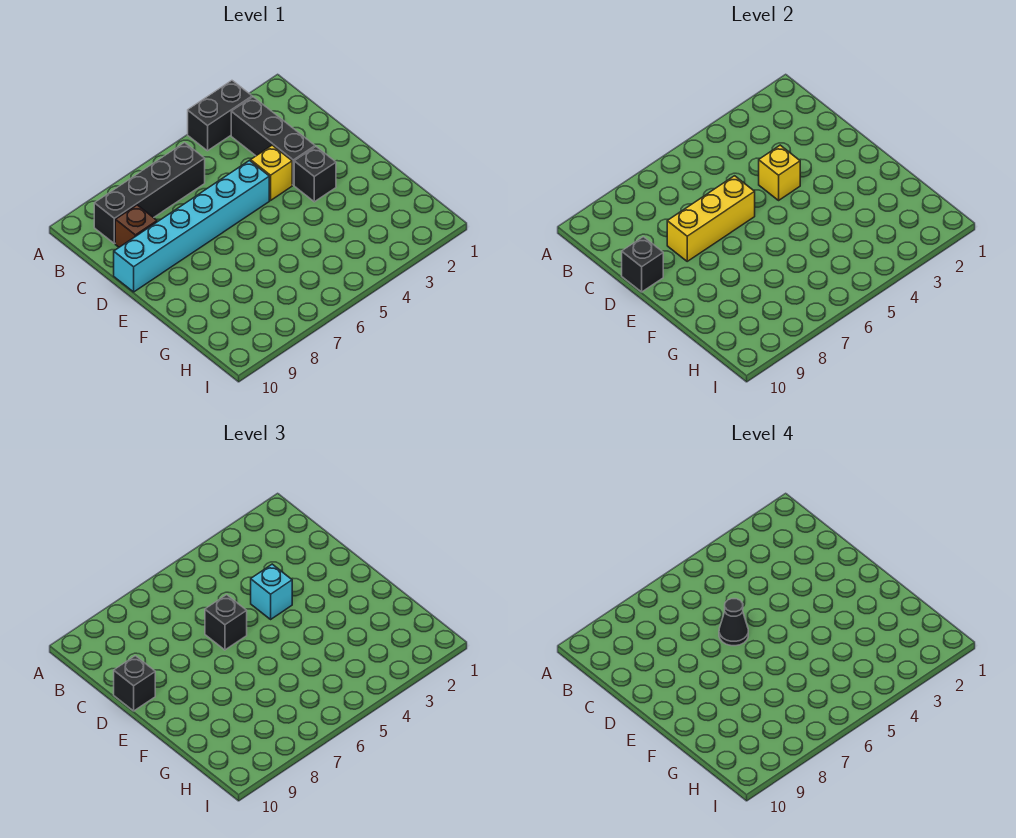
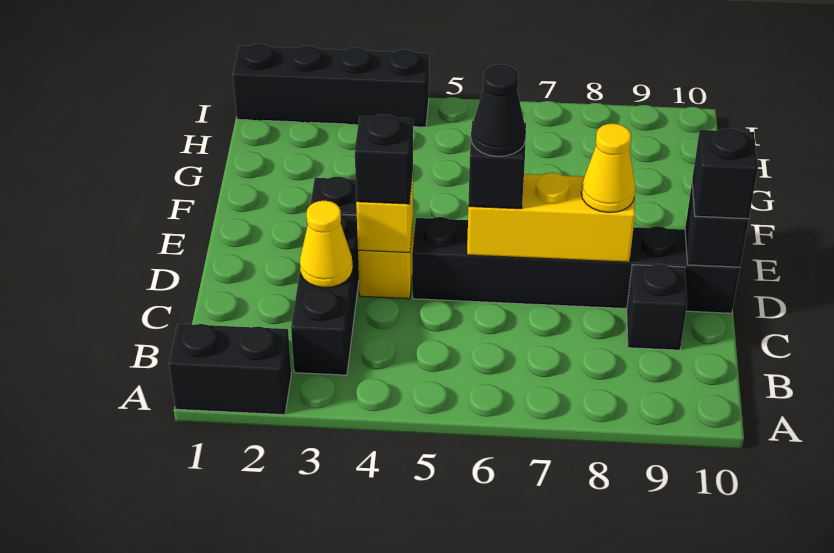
black brick A3:A4 level 1 -> black brick A1:A2 level 1
black brick B6:B9 level 1 -> black brick I1:I4 level 1
none -> yellow cone C3 level 2
brown brick C9 level 1 -> black brick C9 level 1
cyan brick D4 level 3 -> black brick D4 level 3
cyan brick D5:D10 level 1 -> black brick D5:D10 level 1
none -> yellow cone D8 level 3

